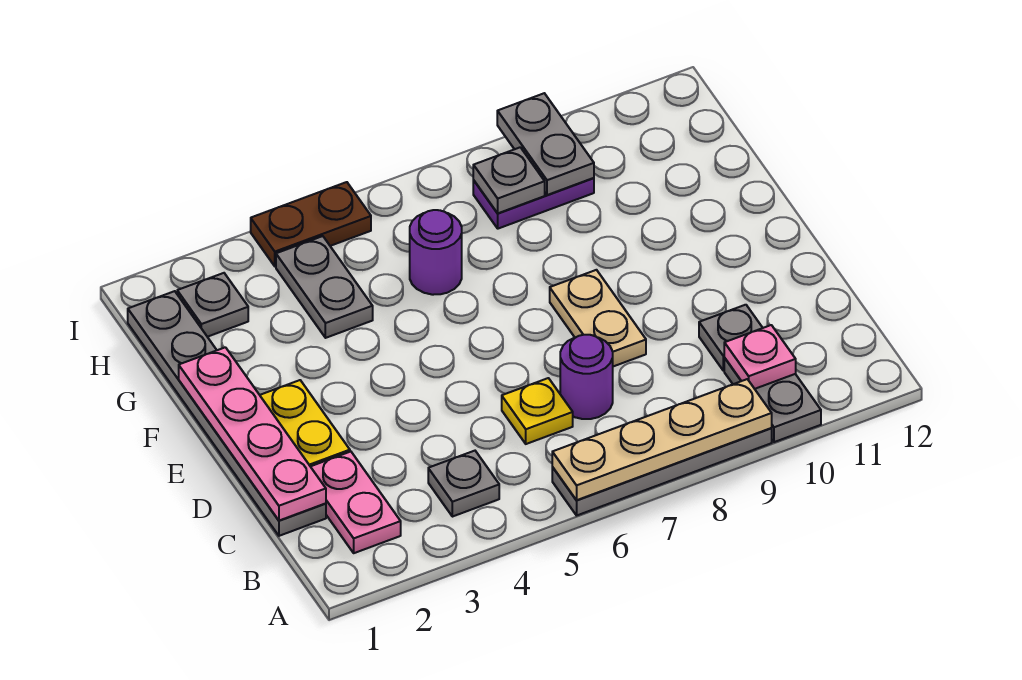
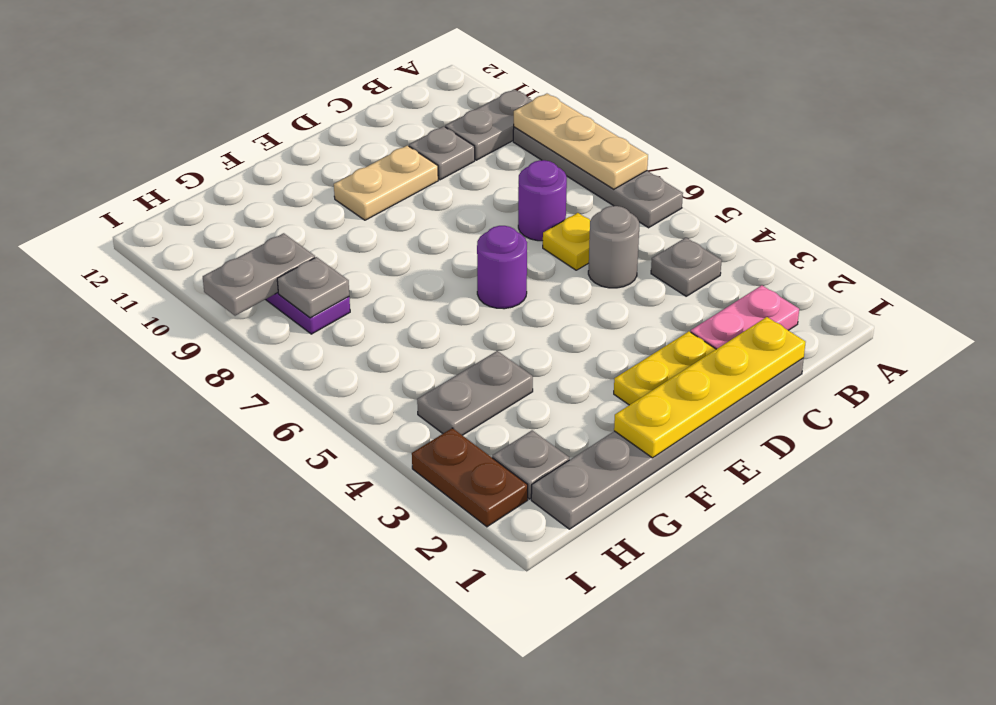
tan plate A6:A9 level 2 -> tan plate A7:A9 level 2
pink plate B10 level 2 -> none
pink plate C1:F1 level 2 -> yellow plate C1:F1 level 2
none -> grey round brick C5 level 1
tan plate D8:E8 level 1 -> tan plate D10:E10 level 1
purple round brick G6 level 1 -> purple round brick E6 level 1
brown plate I4:I5 level 1 -> brown plate I2:I3 level 1

